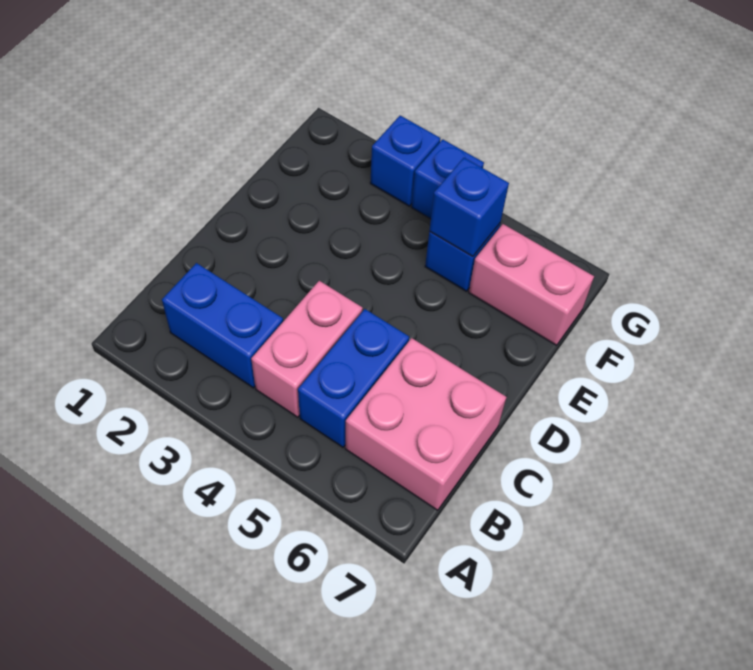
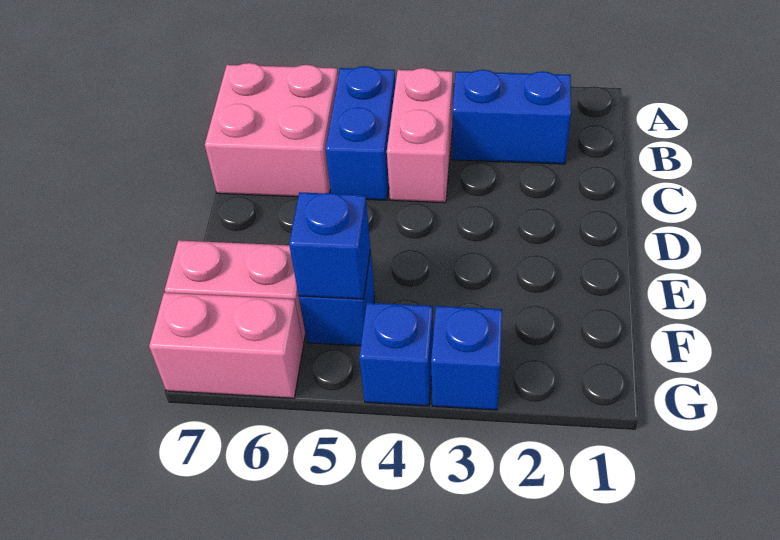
none -> pink brick G6:G7 level 1

